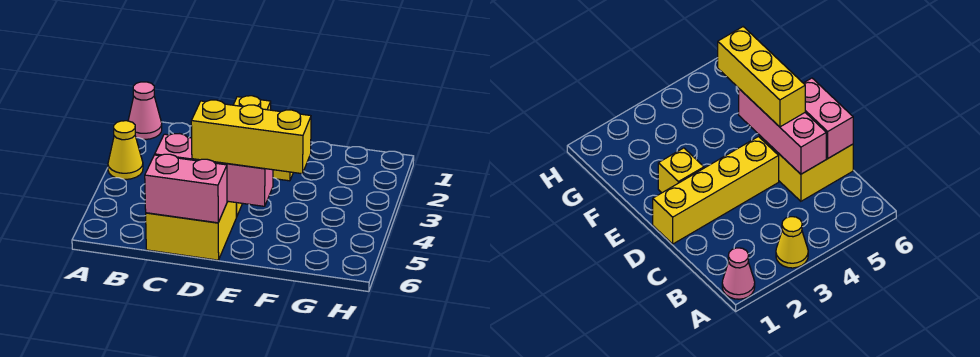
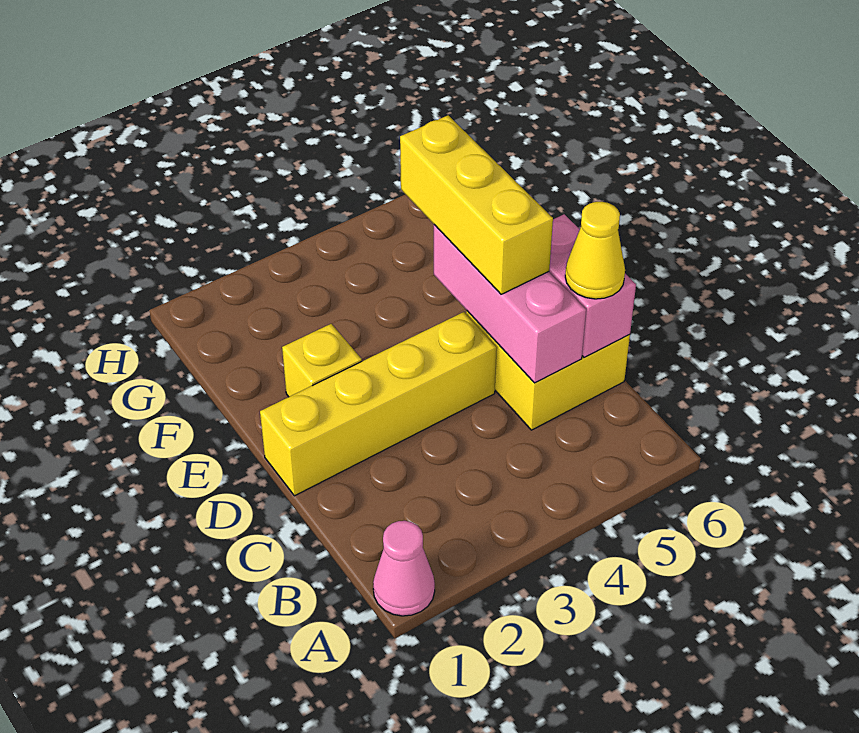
yellow cone A3 level 1 -> yellow cone C6 level 3

